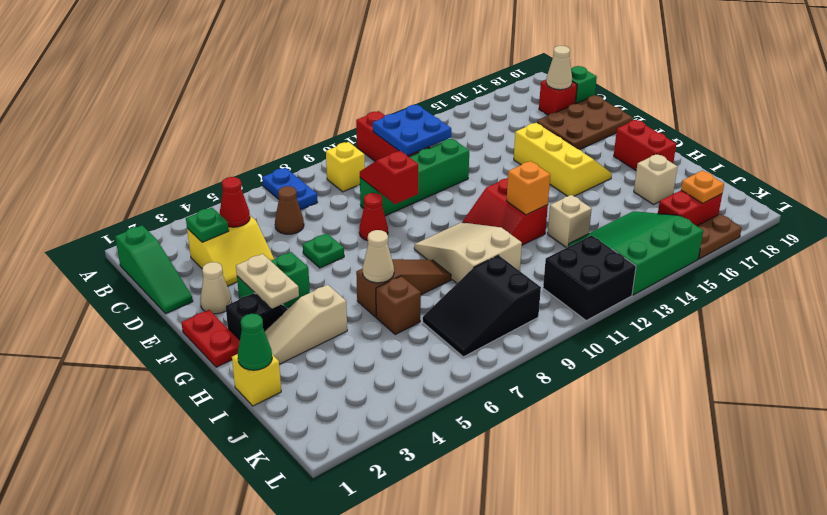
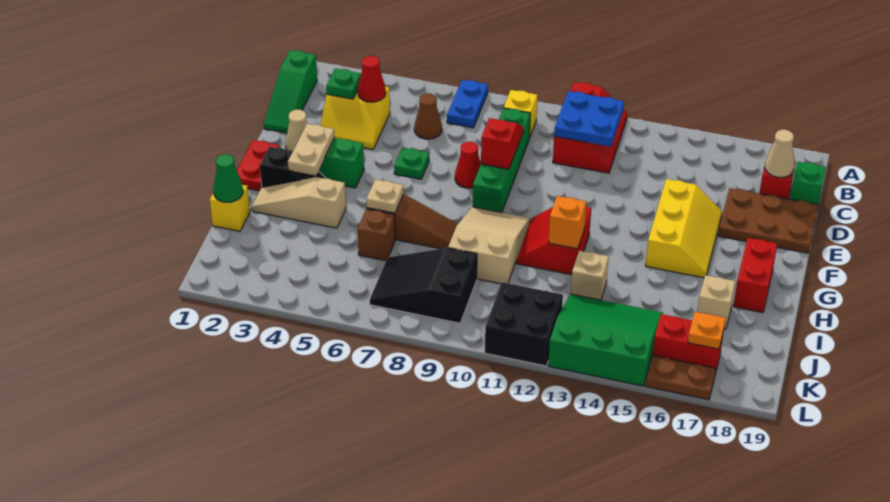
green brick D9:D12 level 1 -> green brick C9:F9 level 1
tan cone H6 level 2 -> tan plate H6 level 2

